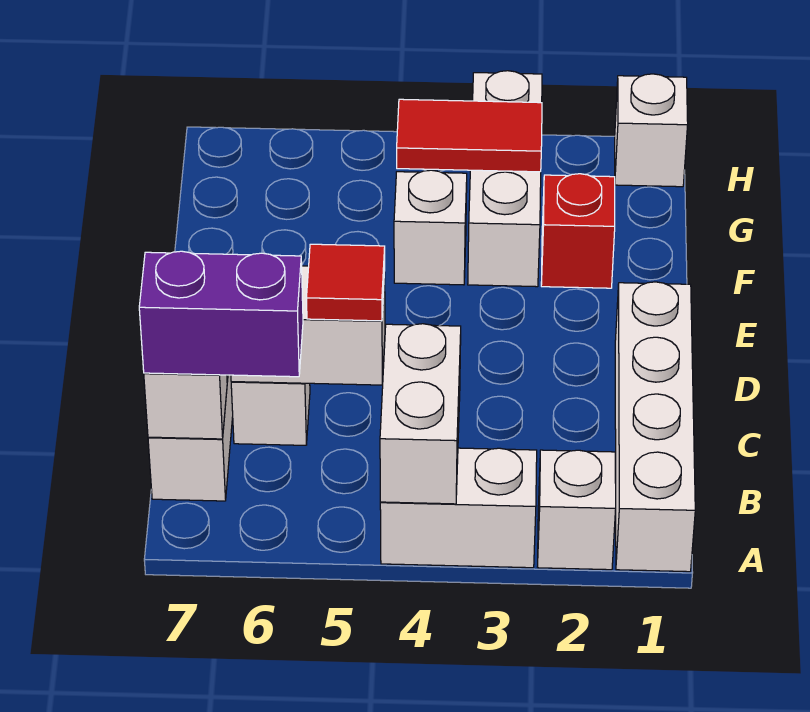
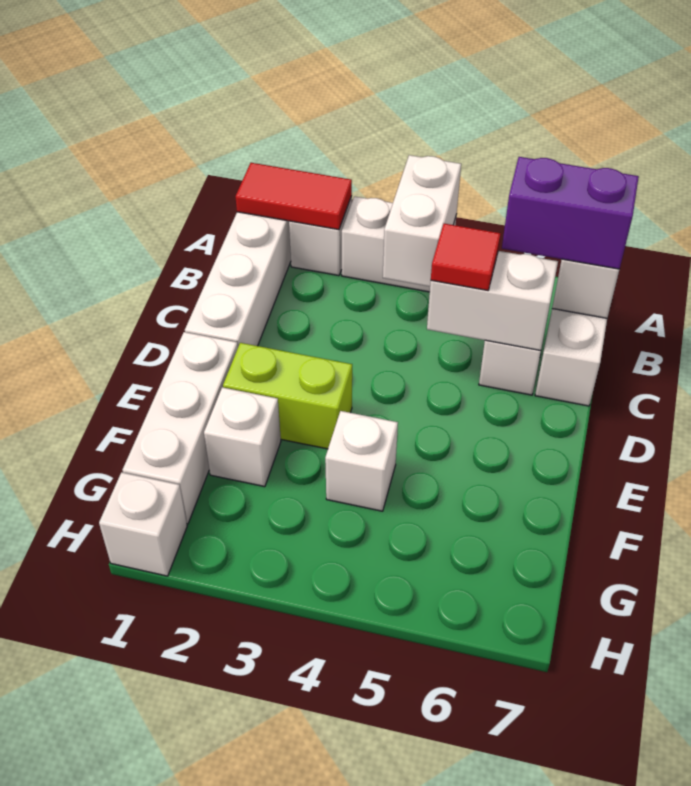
none -> lime brick E2:E3 level 1
red brick F2 level 1 -> white brick F2 level 1
white brick F3:H3 level 1 -> white brick E1:G1 level 1
red tile G3:G4 level 2 -> red tile A1:A2 level 2

